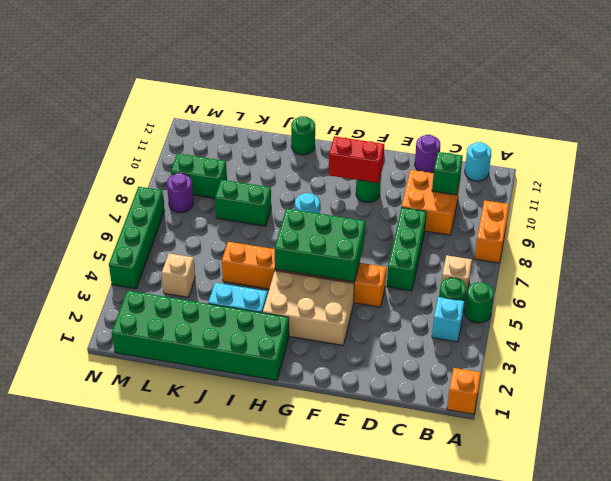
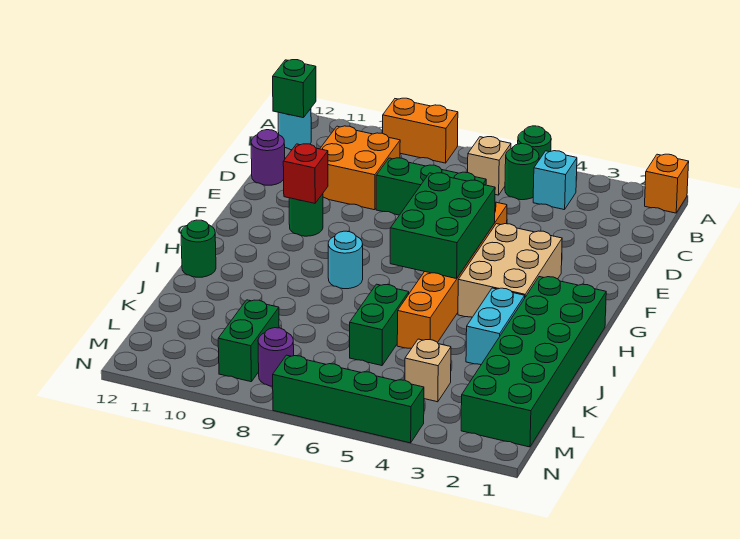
green brick C10 level 2 -> green brick B12 level 2
red brick F10:G10 level 2 -> red brick F10 level 2
green brick J8:K8 level 1 -> green brick J6:K6 level 1

